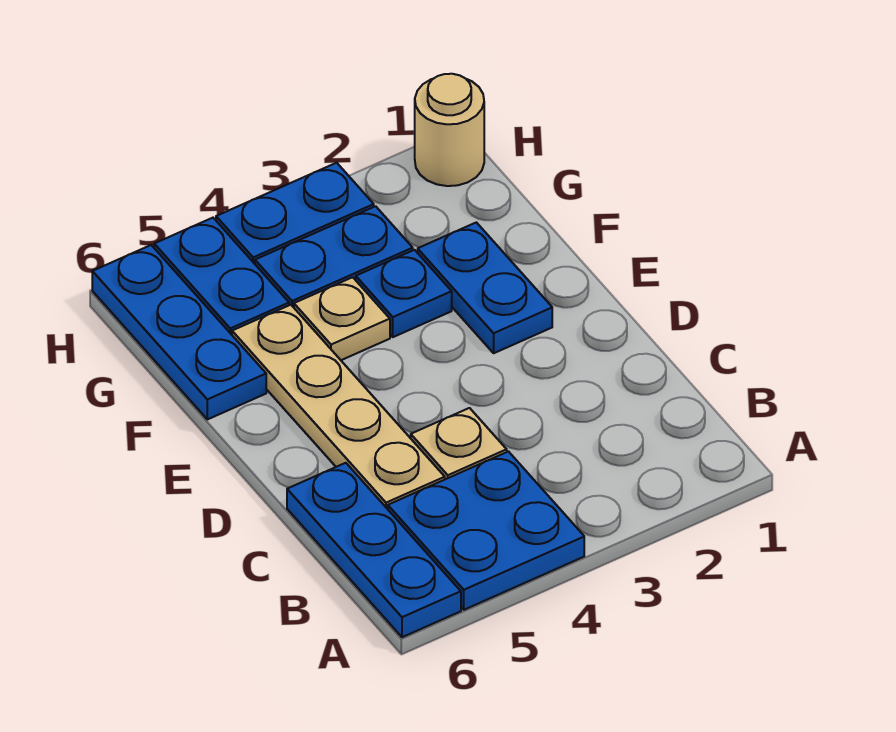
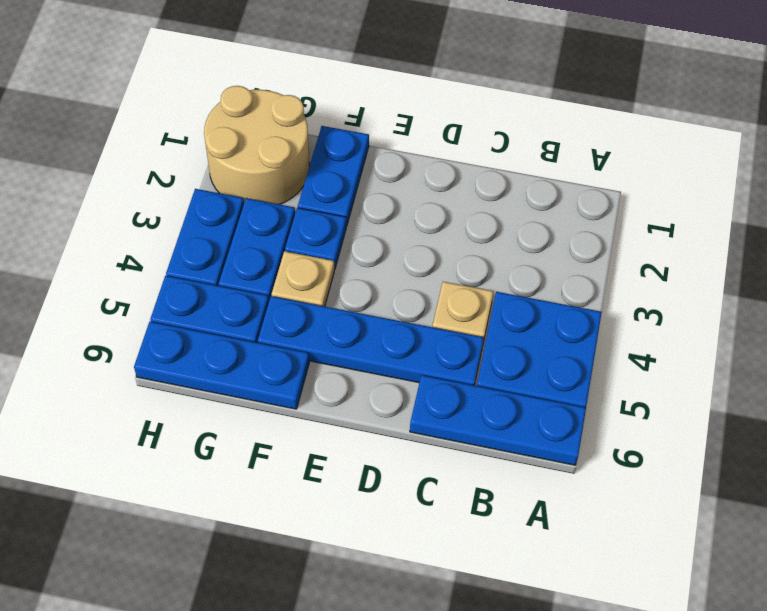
tan plate C5:F5 level 1 -> blue plate C5:F5 level 1
blue plate E2:F2 level 1 -> blue plate F1:F2 level 1
tan round brick H1 level 1 -> tan round brick G1:H2 level 1

